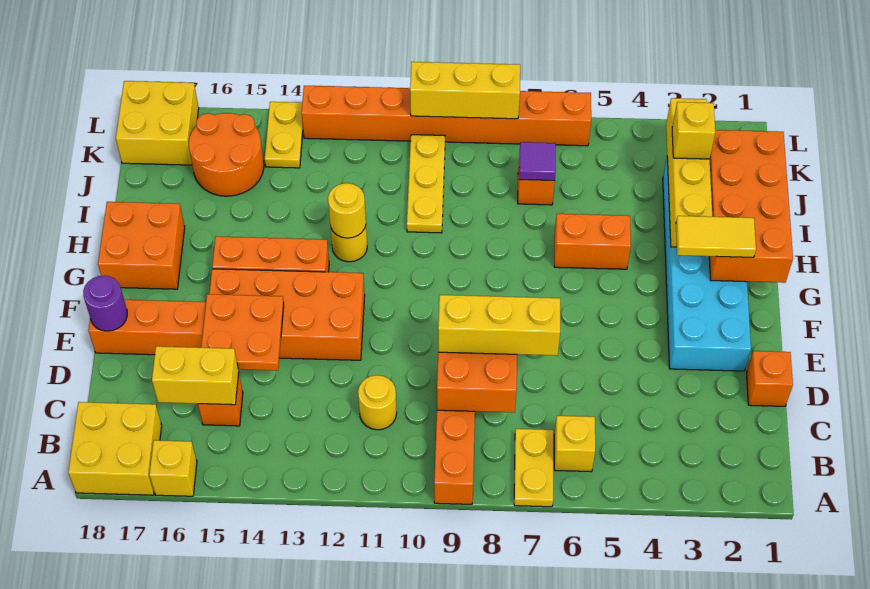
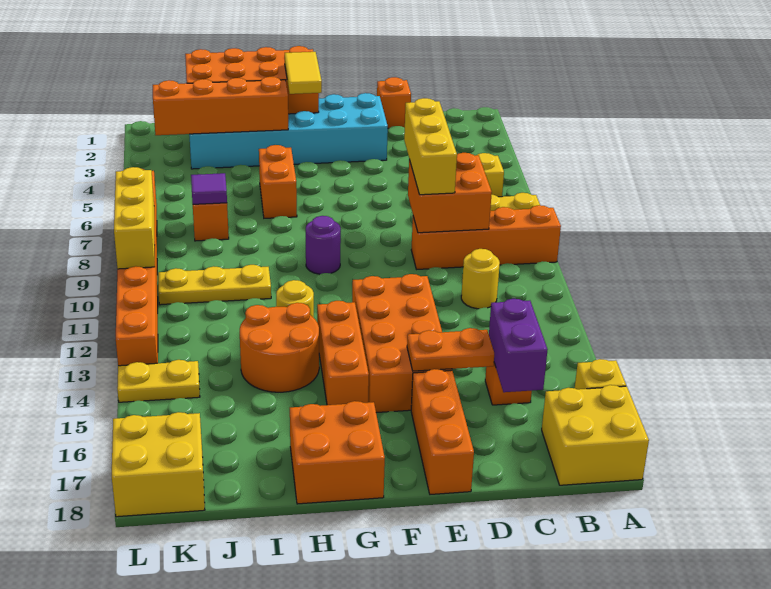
yellow brick C15:C16 level 2 -> purple brick C15:C16 level 2
orange plate D14:E15 level 2 -> orange plate D15:E15 level 2
purple round brick E18 level 2 -> purple round brick G9 level 1
yellow brick H3:K3 level 2 -> orange brick H3:K3 level 2
yellow round brick H12 level 2 -> none
yellow brick J3 level 3 -> none
orange round brick J15:K16 level 1 -> orange round brick H13:I14 level 1

